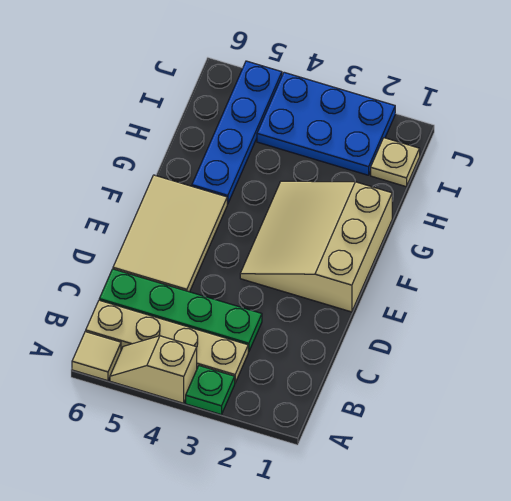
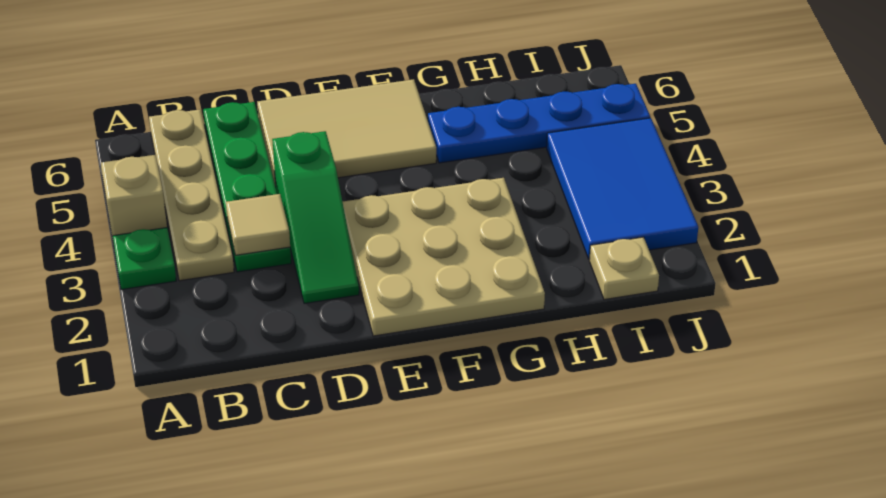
tan tile A6 level 1 -> tan tile C3 level 2
none -> green slope D2:D4 level 1 top 4
tan slope E1:G3 level 1 top 1 -> tan plate E1:G3 level 1
blue plate I2:J4 level 1 -> blue tile I2:J4 level 1

